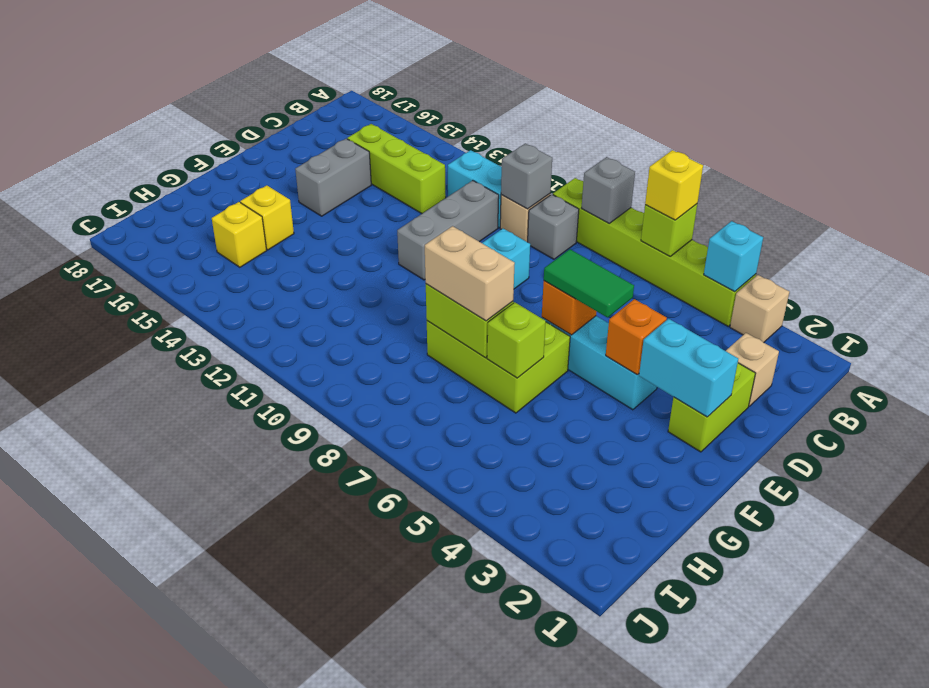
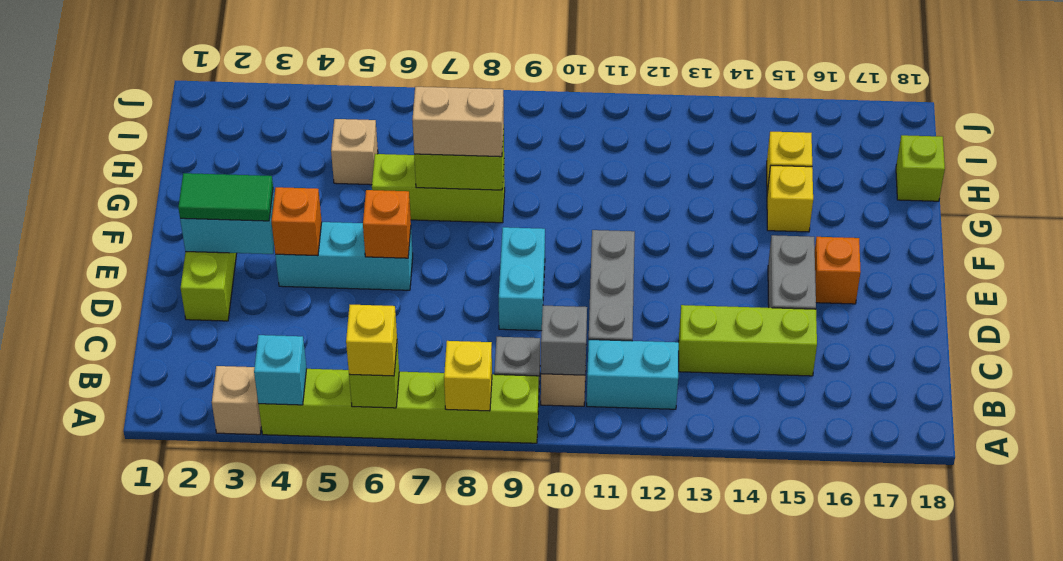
grey brick A8 level 2 -> yellow brick A8 level 2
tan brick C2 level 1 -> tan brick H5 level 1
green tile E5:E6 level 3 -> green tile E2:E3 level 3
none -> orange brick E16 level 1
lime brick F6:G8 level 1 -> lime brick G6:G8 level 1
lime brick G6 level 2 -> lime brick H18 level 1

